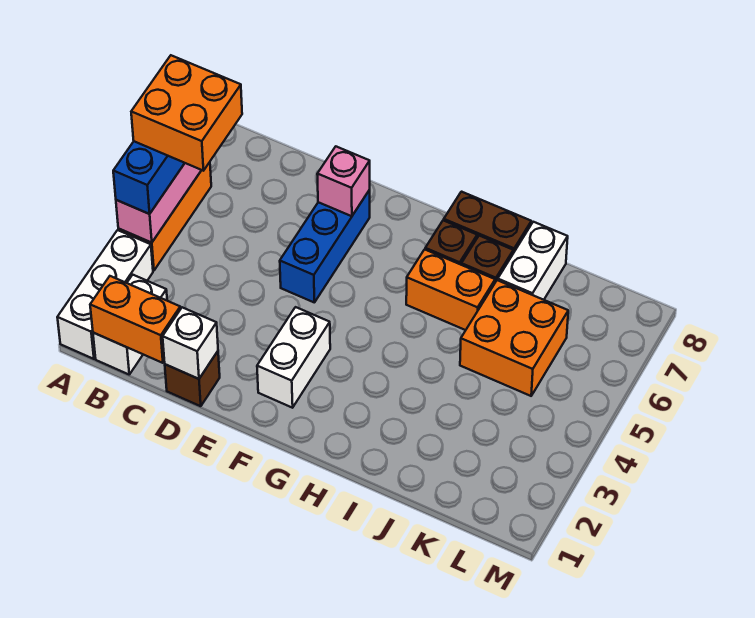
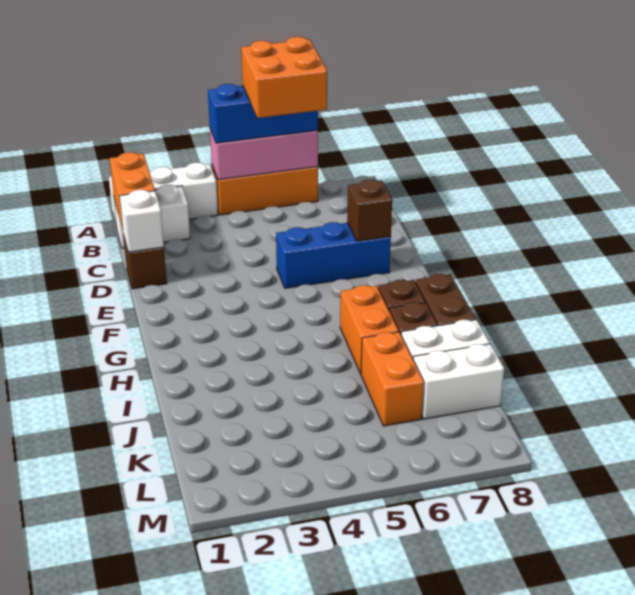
pink brick E7 level 2 -> brown brick E7 level 2
white brick F2:F3 level 1 -> white brick K7:K8 level 1
orange brick J5:K6 level 1 -> orange brick J6:K6 level 1

